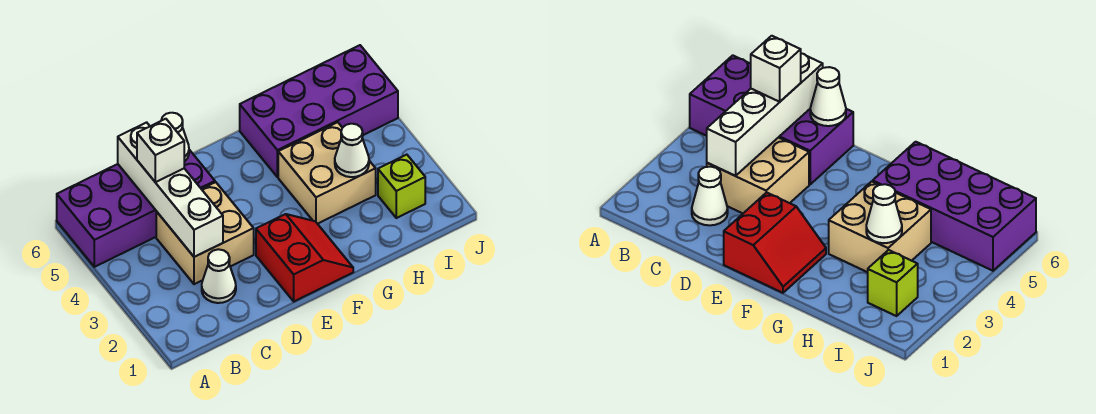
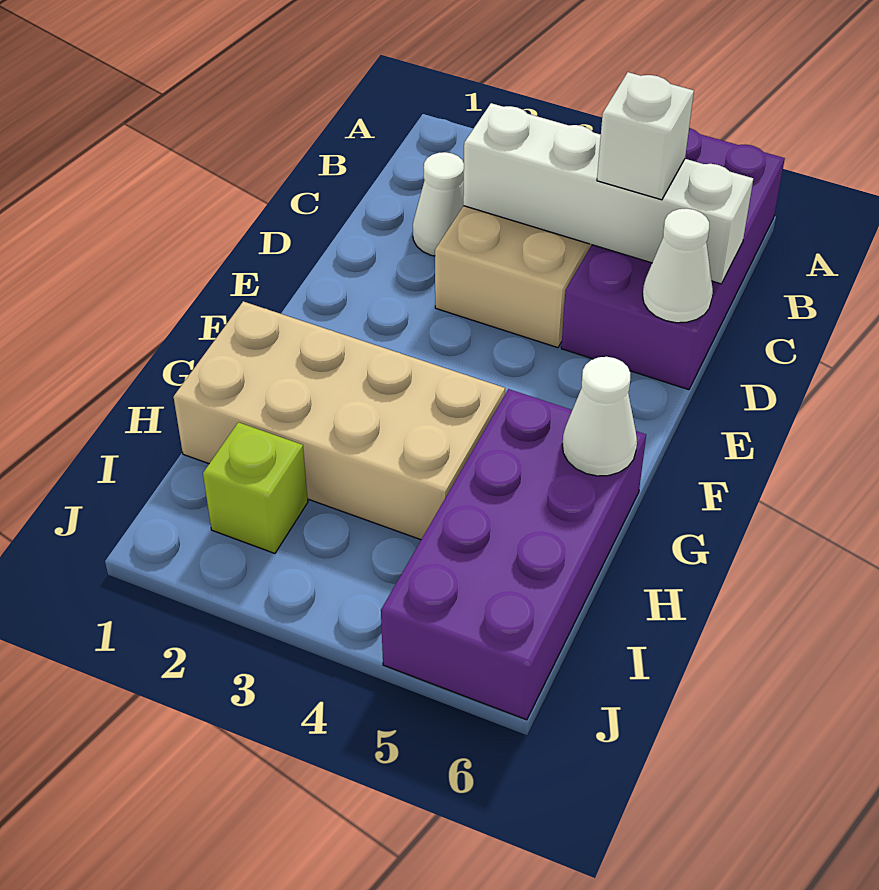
red slope E1:F2 level 1 top E -> none
tan brick G3:H4 level 1 -> tan brick G1:H4 level 1
white cone H3 level 2 -> white cone G6 level 2

